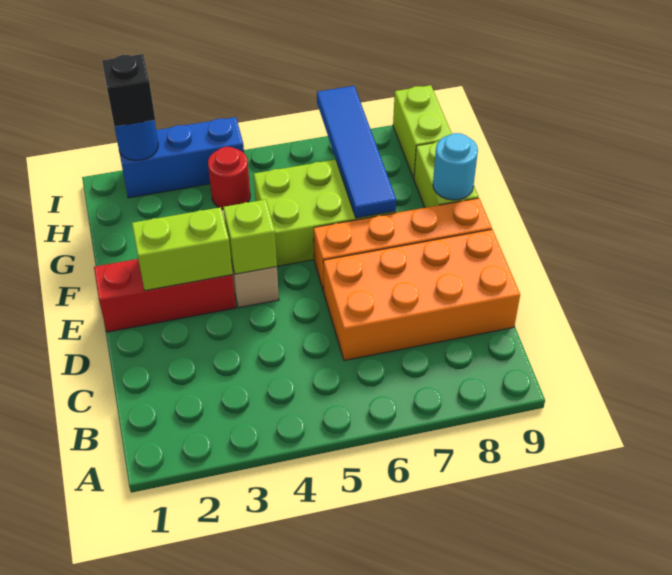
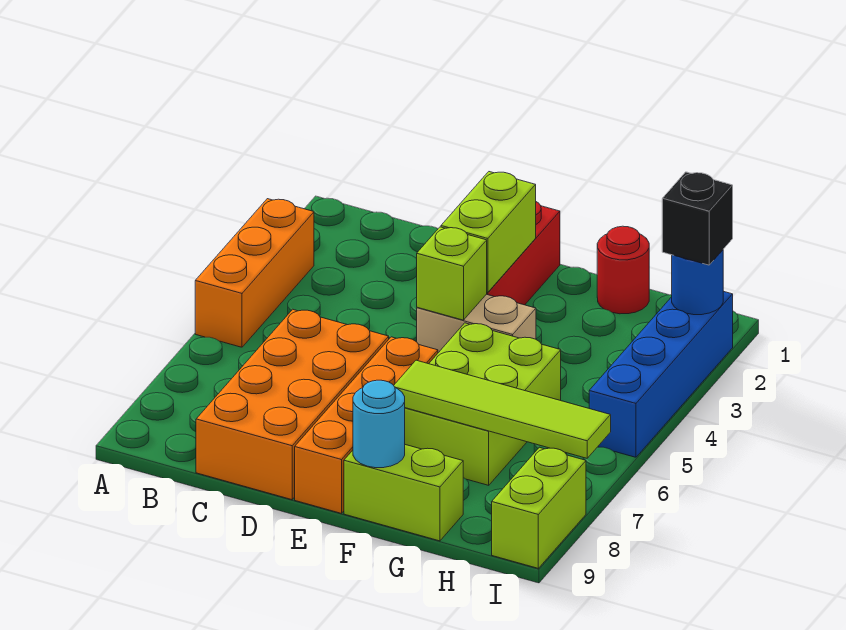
none -> orange brick A3:A5 level 1
blue tile F7:I7 level 2 -> lime tile F7:I7 level 2
red round brick H4 level 1 -> red round brick G1 level 1
lime brick H9:I9 level 1 -> lime brick I8:I9 level 1
blue brick I2:I4 level 1 -> blue brick I2:I5 level 1

